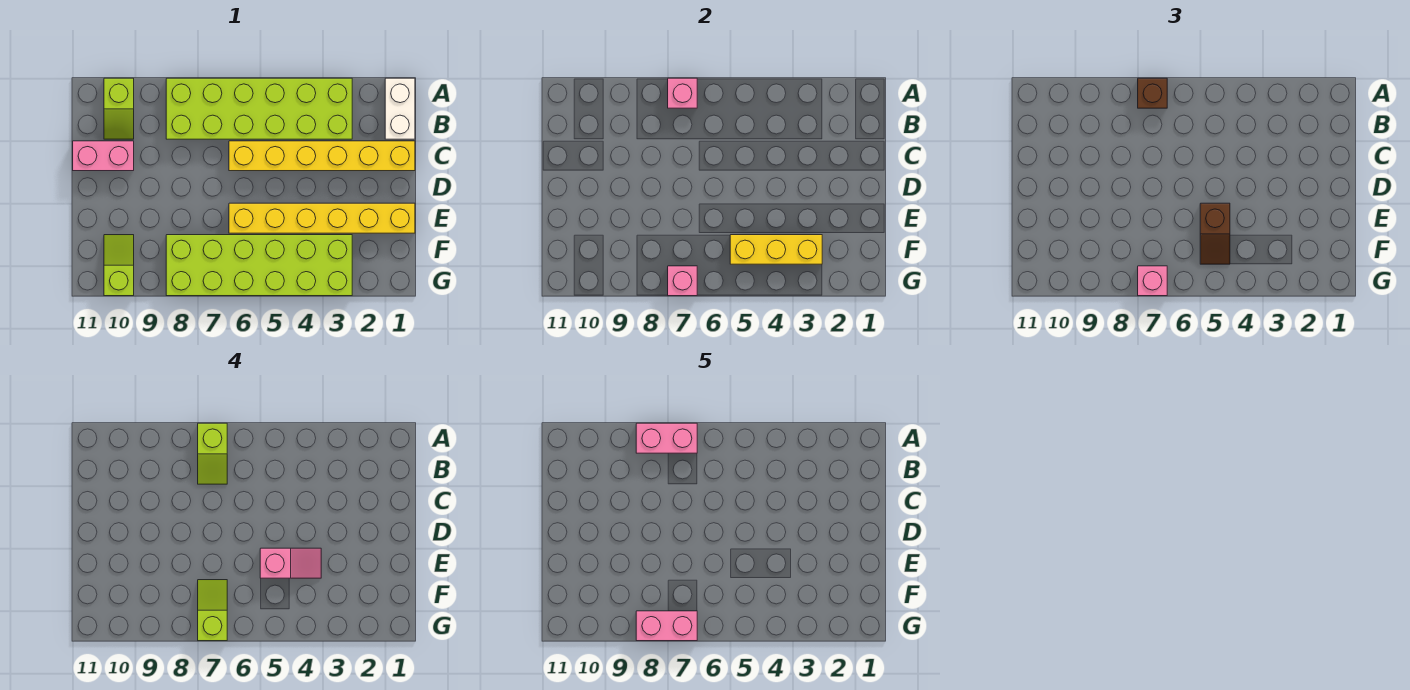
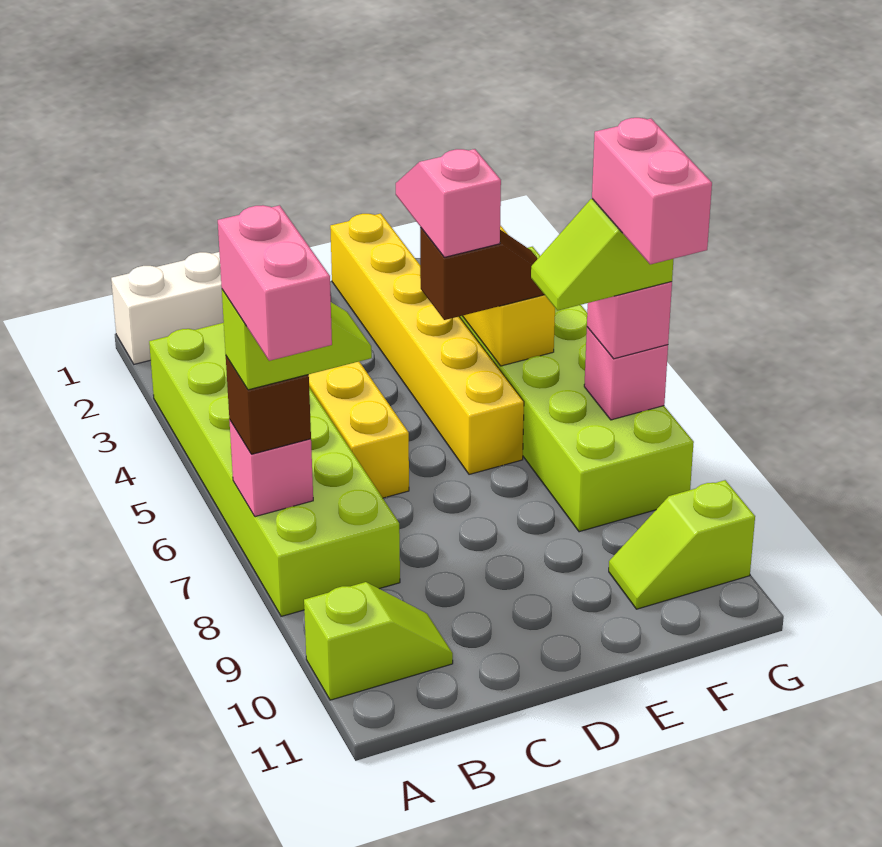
pink brick C10:C11 level 1 -> none

